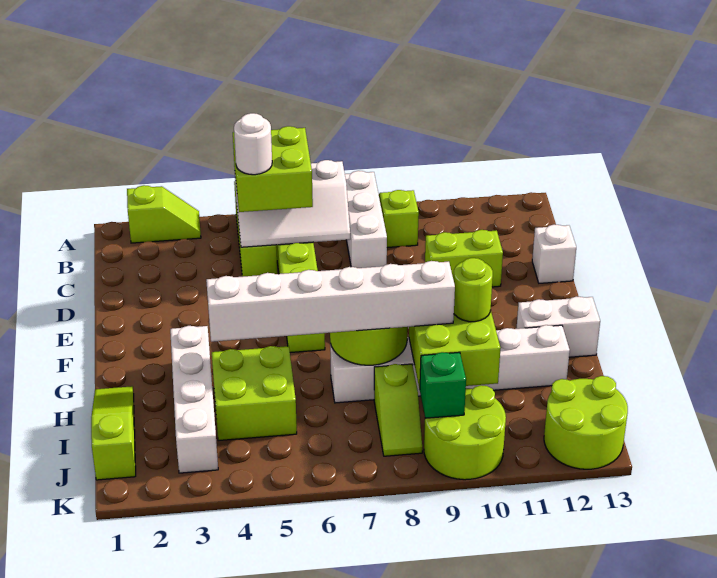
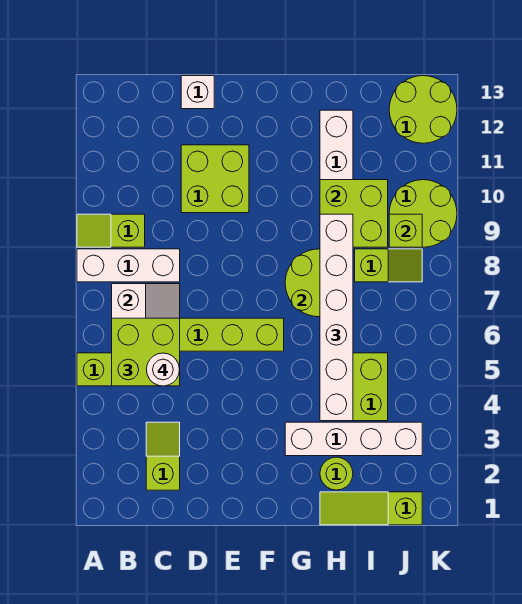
lime slope A2:A3 level 1 top 2 -> lime slope C2:C3 level 1 top 2
lime brick D10:D11 level 1 -> lime brick D10:E11 level 1
white brick G12:G13 level 1 -> none
lime round brick H10 level 3 -> lime round brick H2 level 1
green brick J9 level 2 -> lime brick J9 level 2

